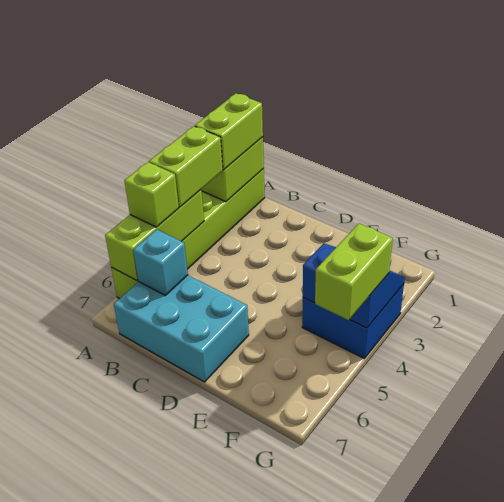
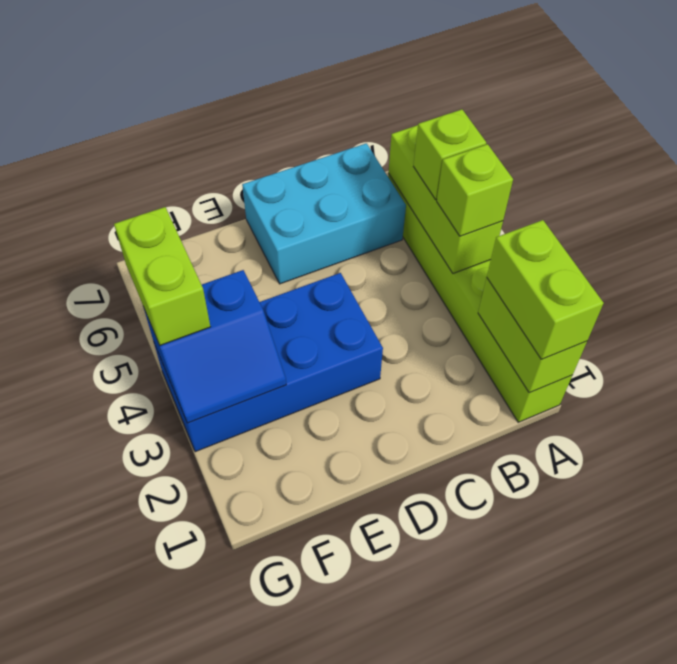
lime brick A3:A4 level 3 -> lime brick A4 level 3
cyan brick B6 level 2 -> none
blue brick F3:G4 level 1 -> blue brick D3:G4 level 1

